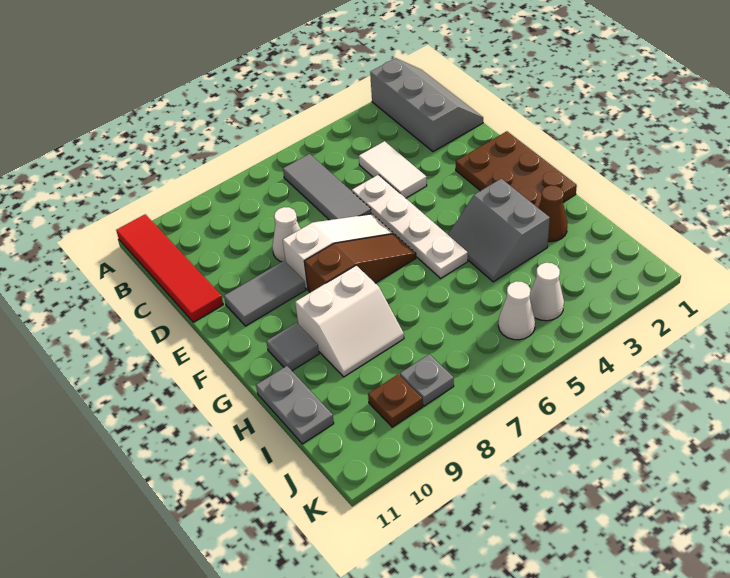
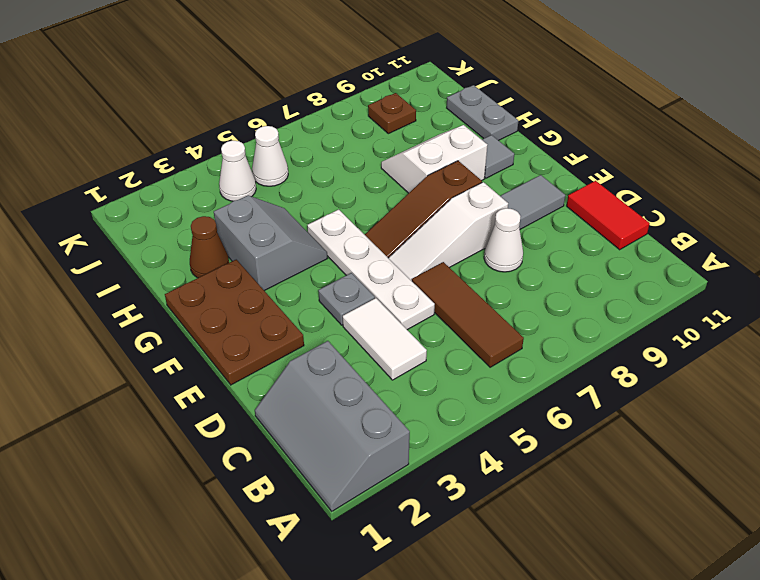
red tile A11:D11 level 1 -> red tile C11:D11 level 1
grey tile B6:D6 level 1 -> brown tile B6:D6 level 1
grey plate J8 level 1 -> grey plate E4 level 1

